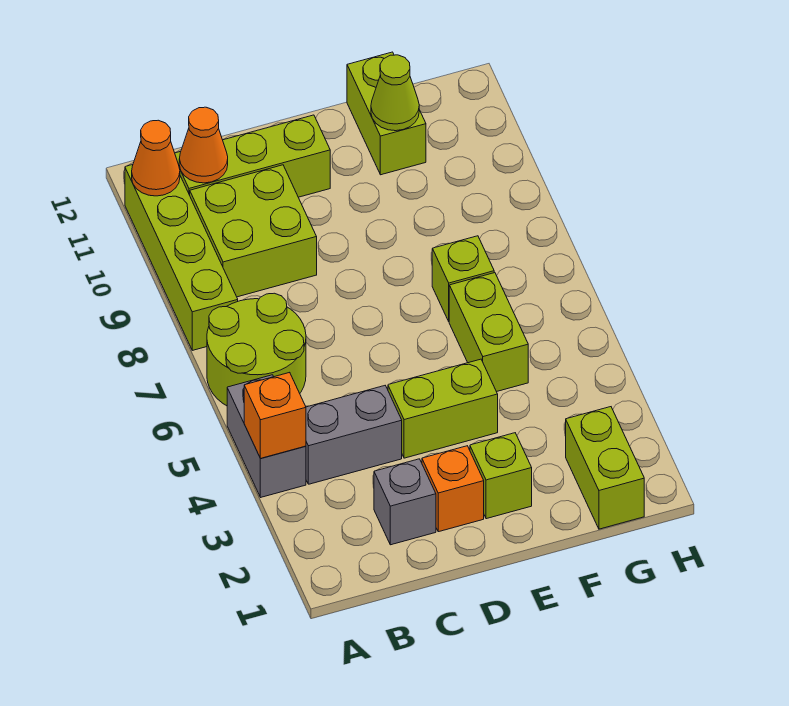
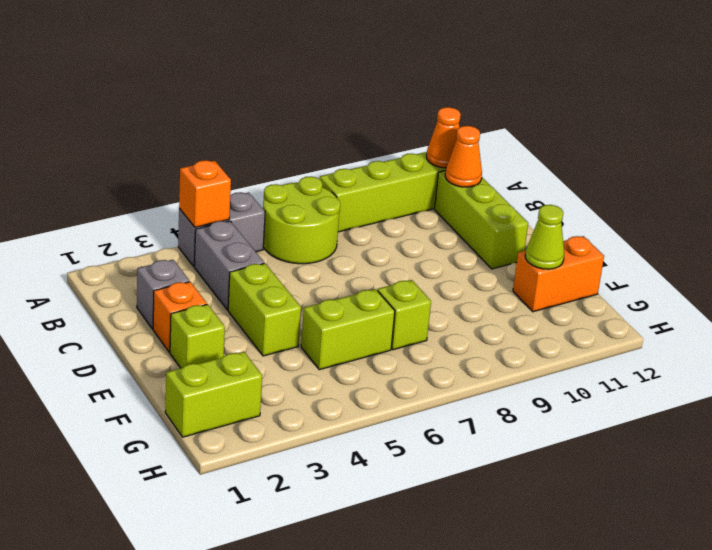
lime brick B9:C10 level 1 -> none
lime brick F11:F12 level 1 -> orange brick F11:F12 level 1

